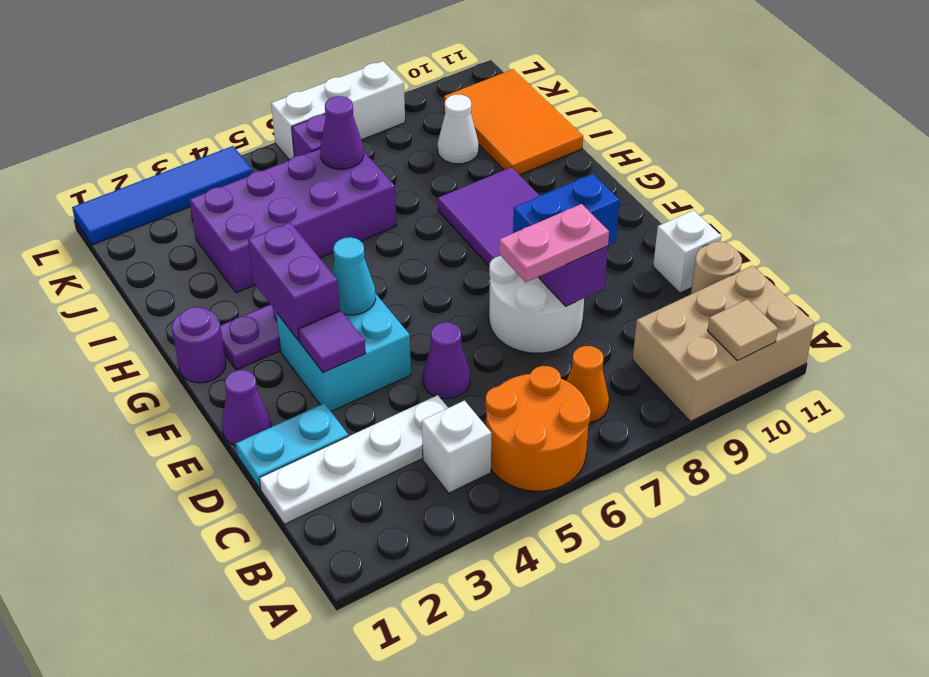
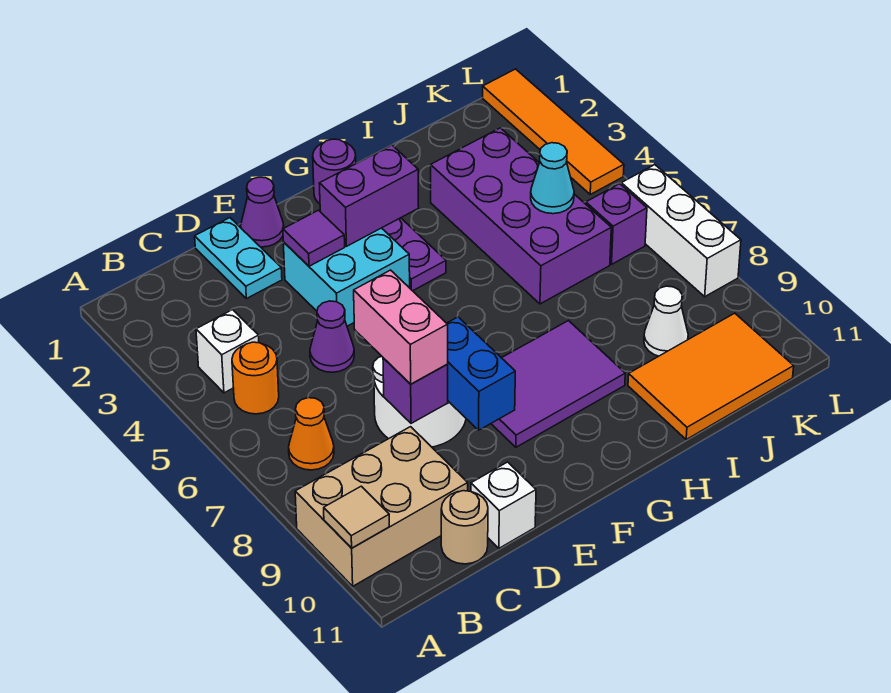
orange round brick A5:B6 level 1 -> orange round brick B5 level 1
tan brick A9:B11 level 1 -> tan brick A9:C10 level 1
white plate C1:C4 level 1 -> none
pink plate D7:D8 level 3 -> pink brick D7:D8 level 3
cyan cone F4 level 2 -> cyan cone J5 level 2
purple cone J6 level 2 -> none
blue tile L1:L4 level 1 -> orange tile L1:L4 level 1

